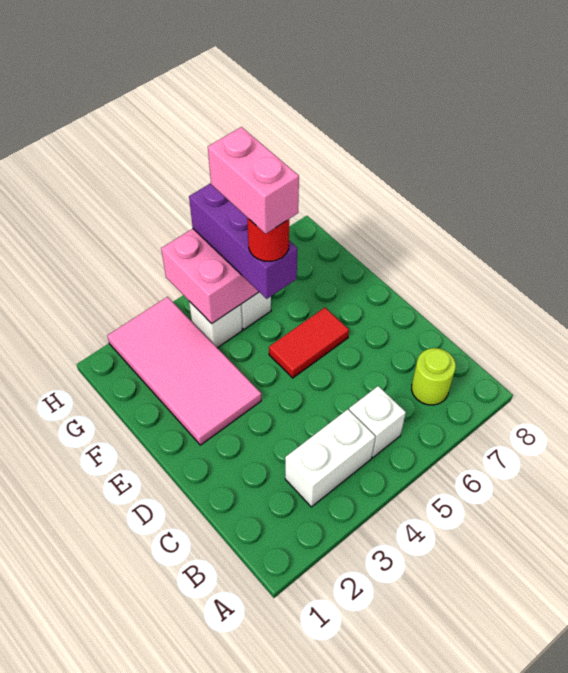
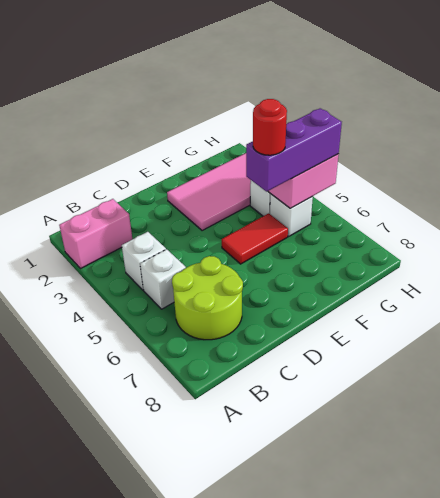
white brick B3:B4 level 1 -> white brick B4 level 1
lime round brick B7 level 1 -> lime round brick B6:C7 level 1
red tile E5:E6 level 1 -> red tile E5:F5 level 1
pink brick F5:G5 level 5 -> pink brick A2:B2 level 1

